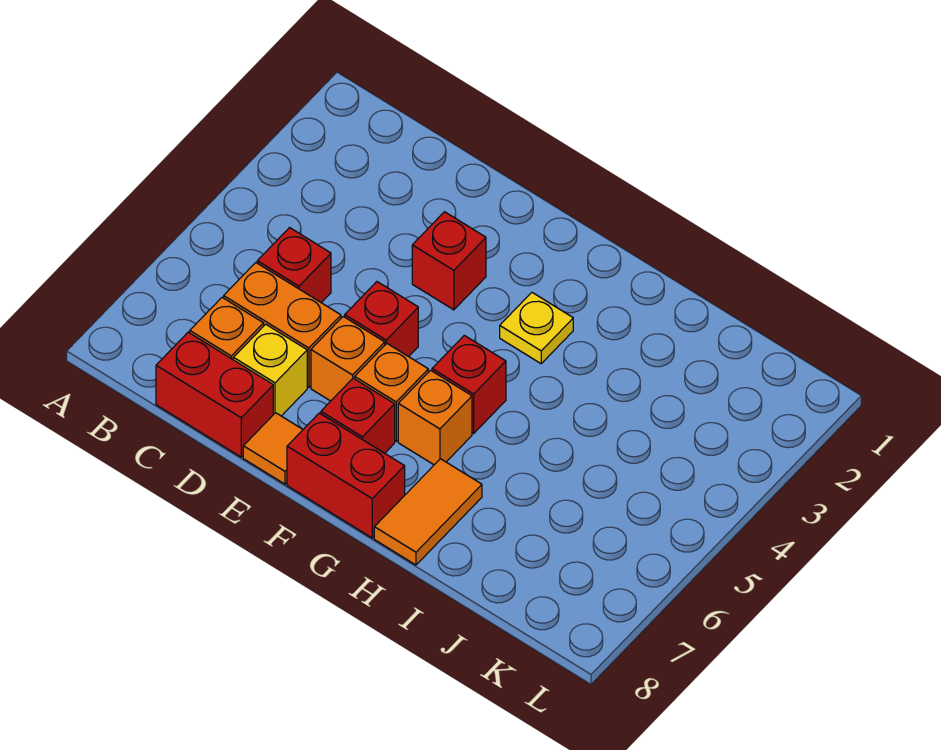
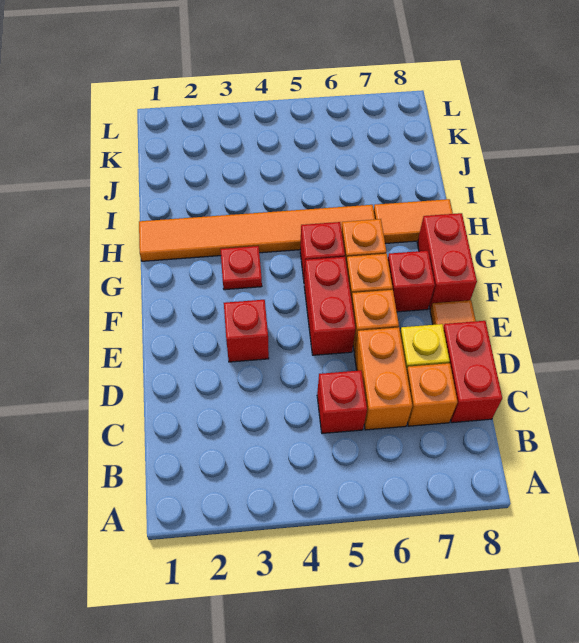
red brick E5 level 1 -> red brick E5:F5 level 1
yellow plate G3 level 1 -> red plate G3 level 1
none -> orange tile H1:H6 level 1

